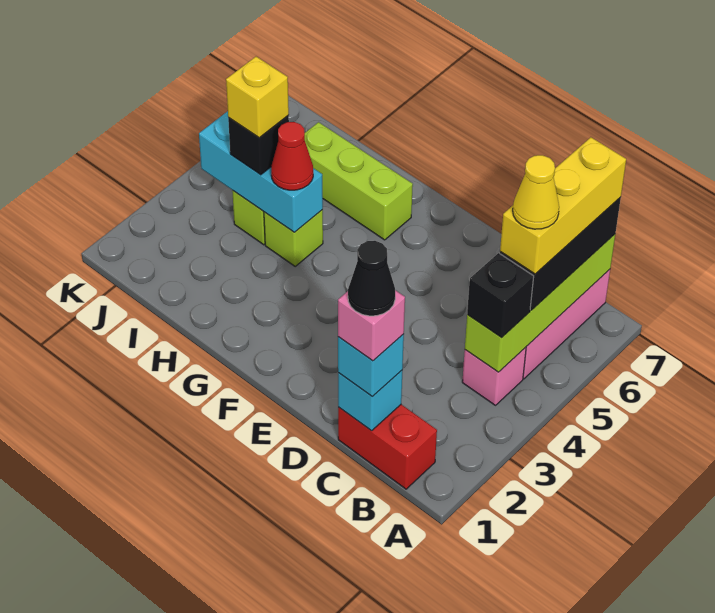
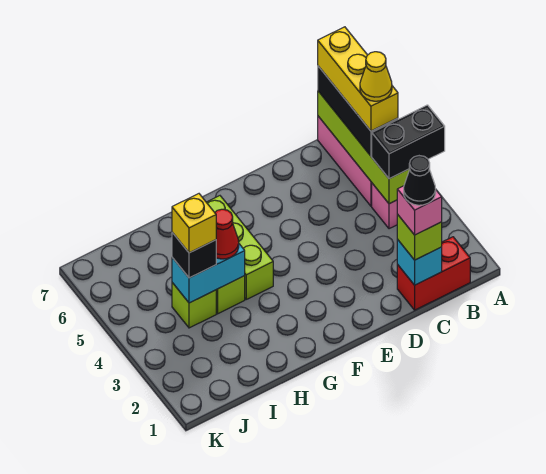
black brick B4 level 3 -> black brick A4:B4 level 3
cyan brick C1 level 3 -> lime brick C1 level 3
lime brick G6:I6 level 1 -> lime brick G4:G6 level 1
cyan brick H4:J4 level 2 -> cyan brick H4:I4 level 2

